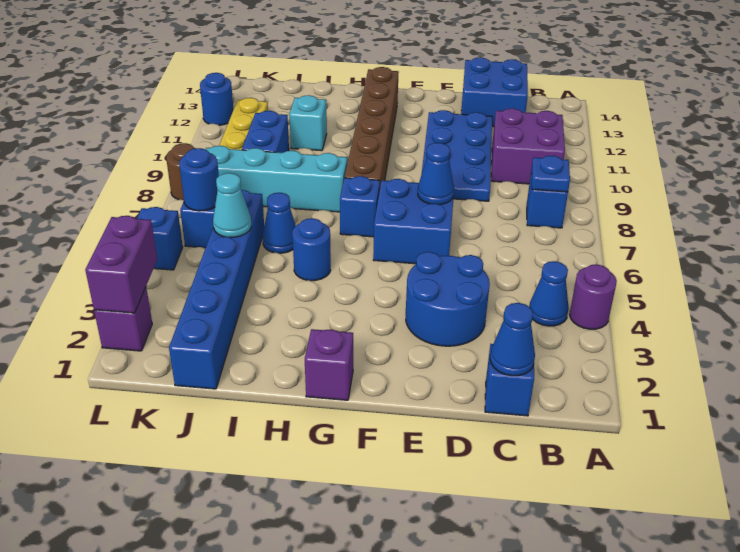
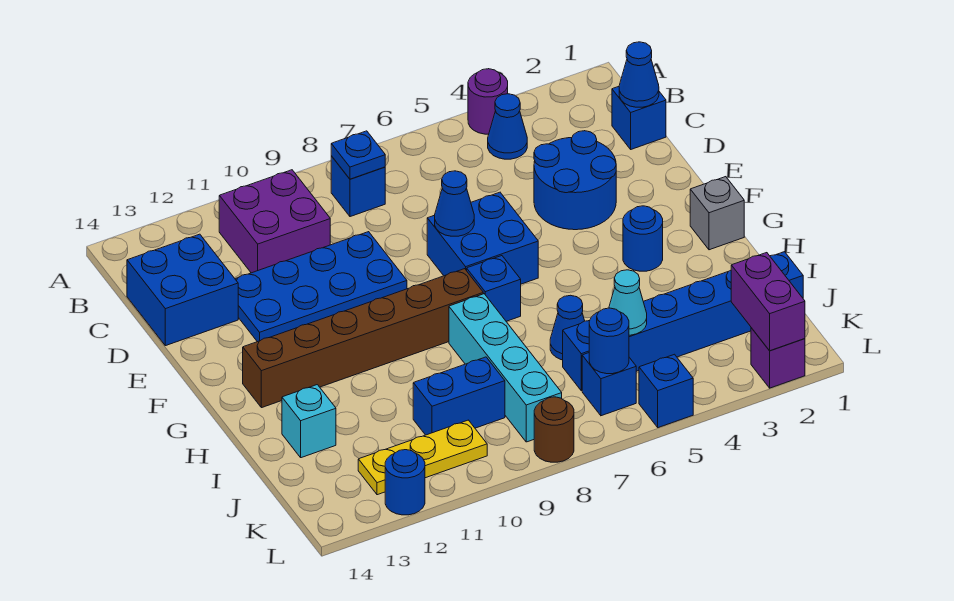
purple brick G1 level 1 -> grey brick G1 level 1
blue round brick H5 level 1 -> blue round brick G3 level 1
cyan brick I11 level 1 -> cyan brick I13 level 1
purple brick L2:L3 level 2 -> purple brick K2:L2 level 2

